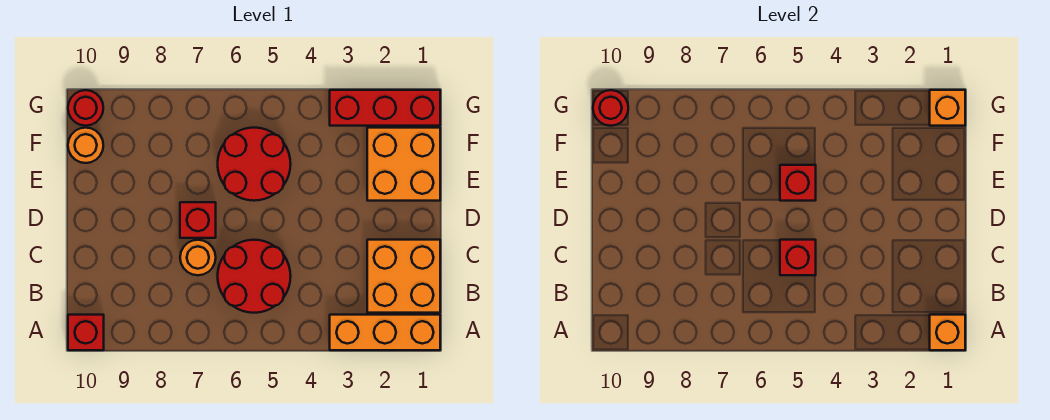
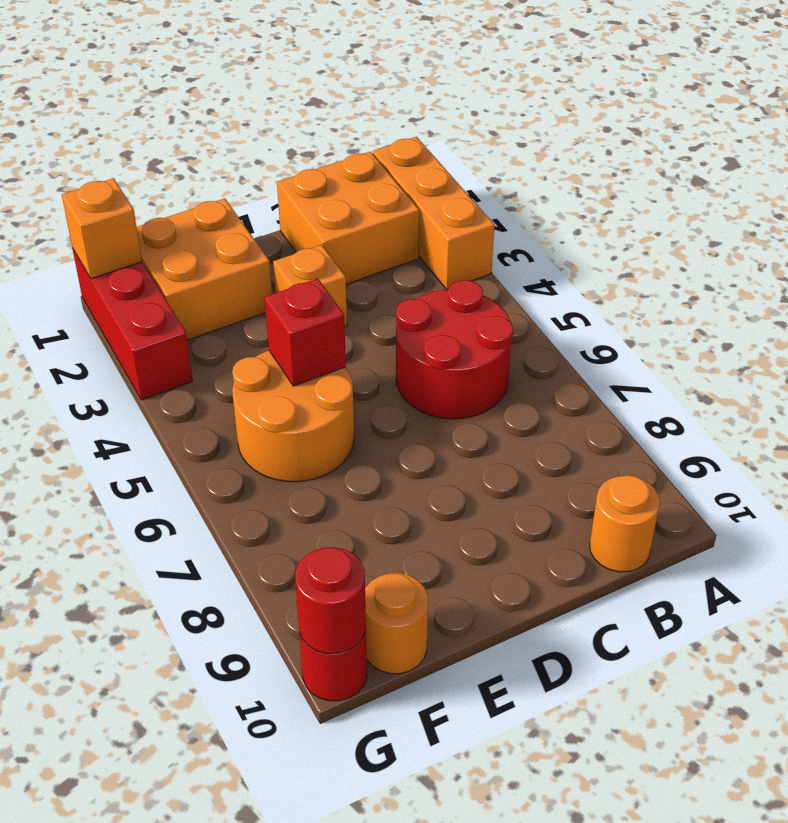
orange brick A1 level 2 -> orange brick D3 level 1
red brick A10 level 1 -> none
red brick C5 level 2 -> none
orange round brick C7 level 1 -> orange round brick B10 level 1
red brick D7 level 1 -> none
red round brick E5:F6 level 1 -> orange round brick E5:F6 level 1

